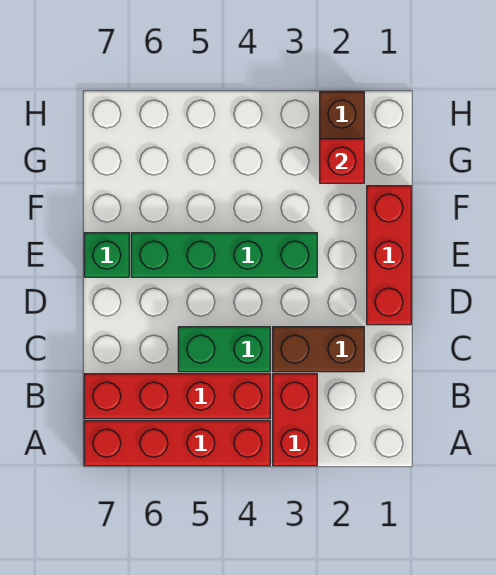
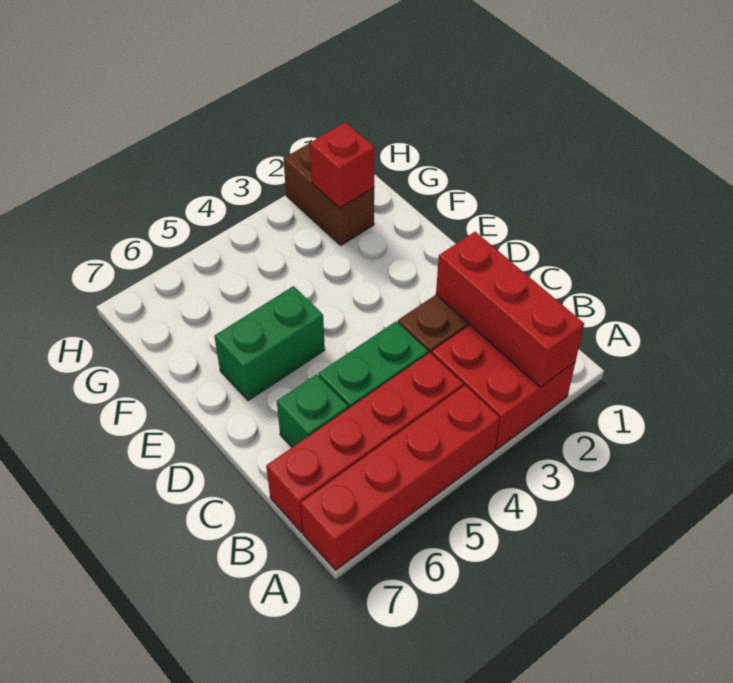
red brick A3:B3 level 1 -> red brick A2:B3 level 1
red brick D1:F1 level 1 -> red brick A2:C2 level 2
green brick E3:E6 level 1 -> green brick E5:E6 level 1
green brick E7 level 1 -> green brick C6 level 1

